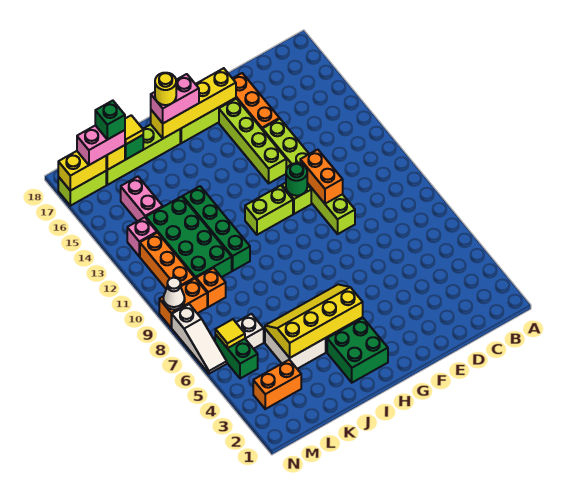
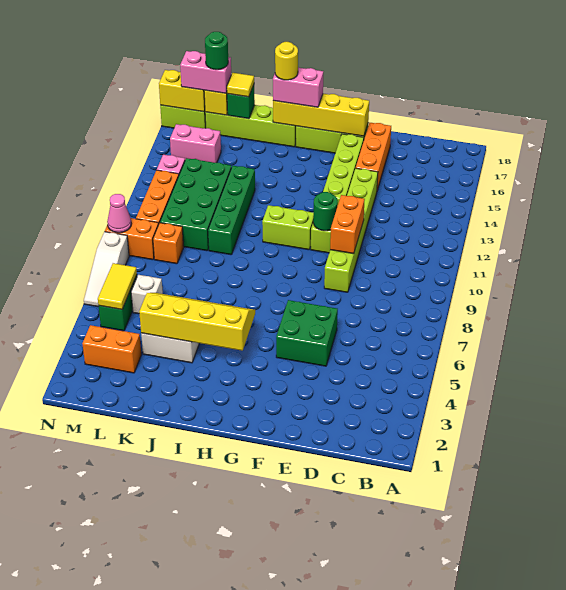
green brick H2:I3 level 1 -> green brick E5:F6 level 1
pink brick L14:L15 level 1 -> pink brick L15:M15 level 1
green brick L17 level 4 -> green round brick L17 level 4
yellow tile M6 level 2 -> yellow tile M5:M6 level 2
white cone N9 level 2 -> pink cone N9 level 2

